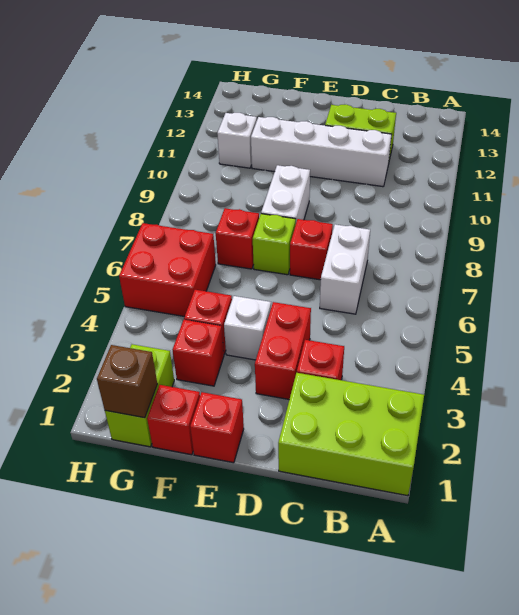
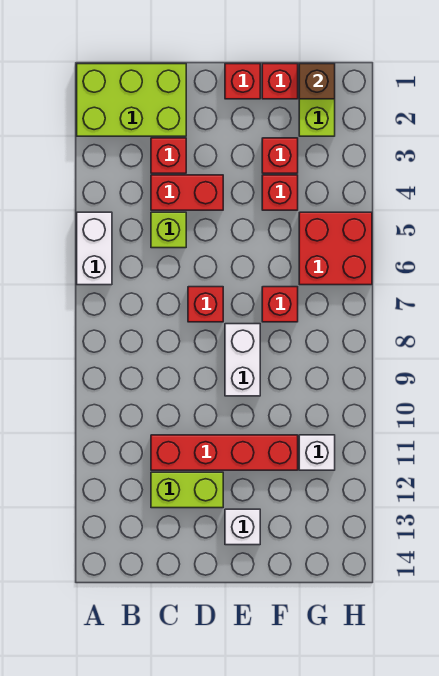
white brick C6:C7 level 1 -> white brick A5:A6 level 1
white brick C11:F11 level 1 -> red brick C11:F11 level 1
red brick D3:D4 level 1 -> red brick C4:D4 level 1
white brick E4 level 1 -> white brick E13 level 1
lime brick E7 level 1 -> lime brick C5 level 1

